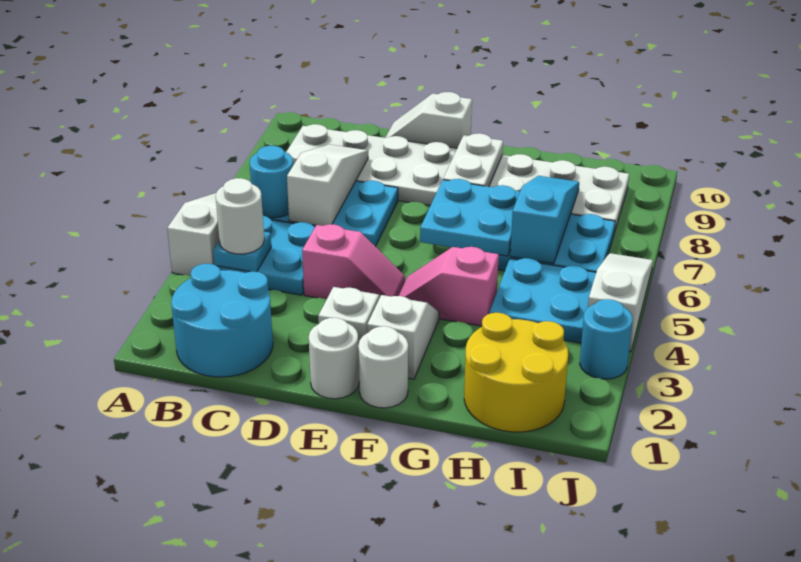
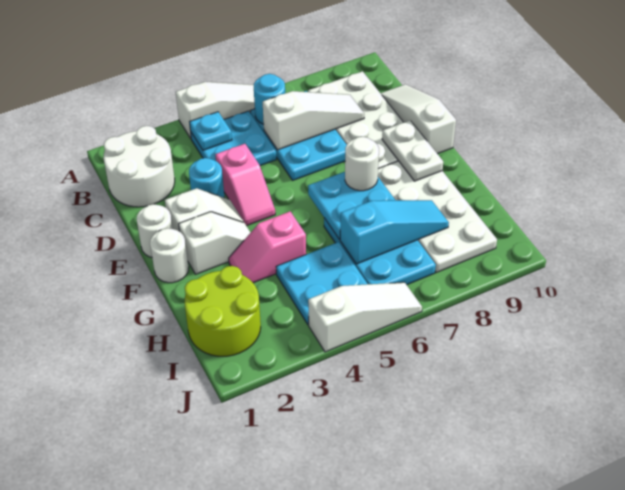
cyan round brick B1:C2 level 1 -> white round brick B1:C2 level 1
white round brick B4 level 3 -> white round brick F7 level 3
white slope D10:E10 level 1 top E -> white slope C10:E10 level 1 top E
pink slope F4:G4 level 1 top G -> pink slope G3:G4 level 1 top 4
white plate F8:F9 level 2 -> white plate E9:F9 level 2
yellow round brick H1:I2 level 1 -> lime round brick H1:I2 level 1
cyan round brick J3 level 1 -> cyan round brick D3 level 1

